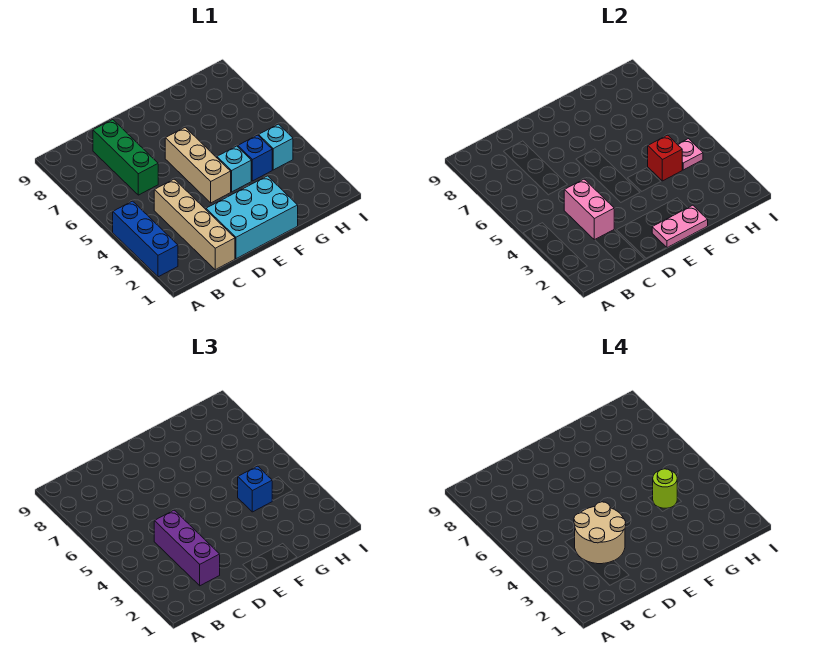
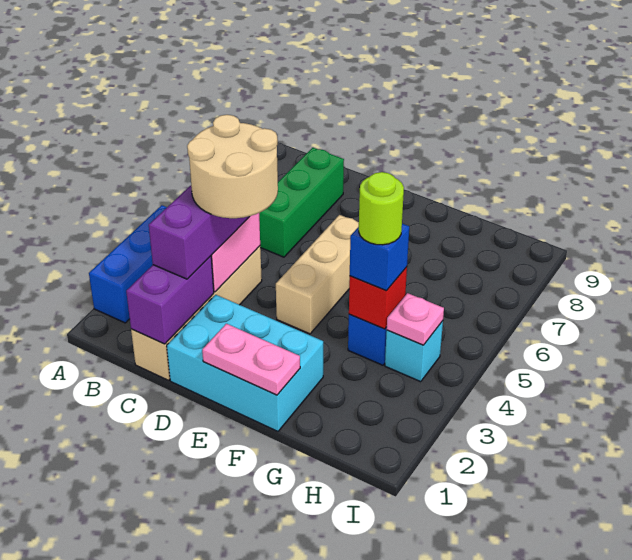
none -> purple brick C1:C2 level 2
cyan brick F4 level 1 -> none

